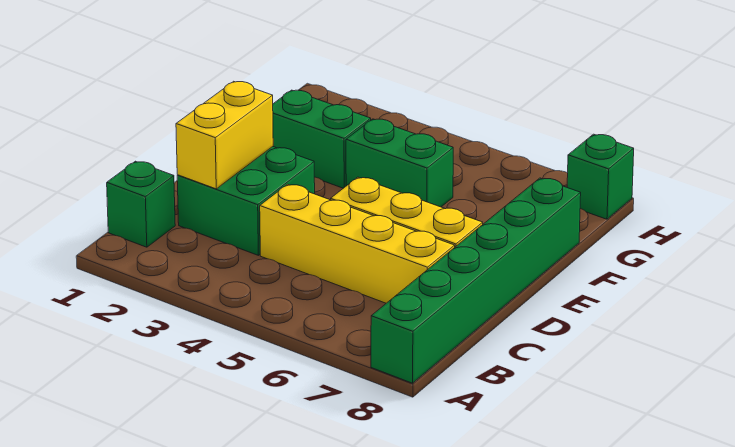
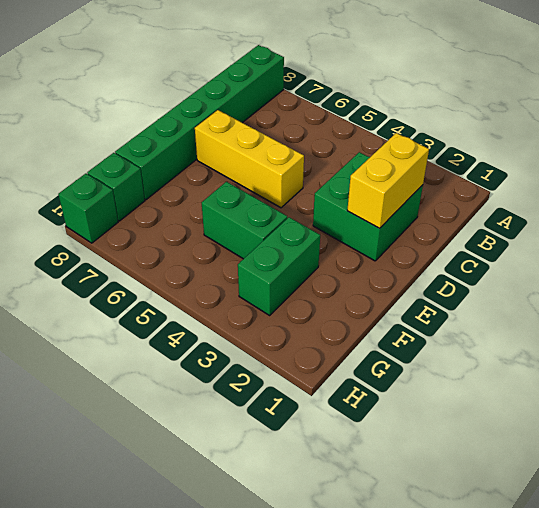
green brick B1 level 1 -> green brick G8 level 1
yellow brick C4:C7 level 1 -> none
green brick F2:F3 level 1 -> green brick F3:G3 level 1

